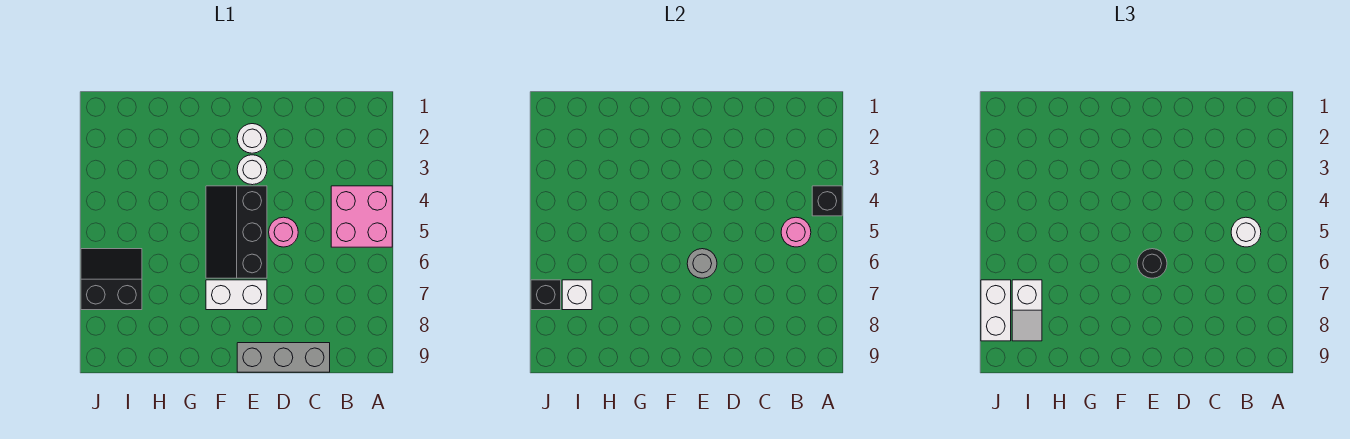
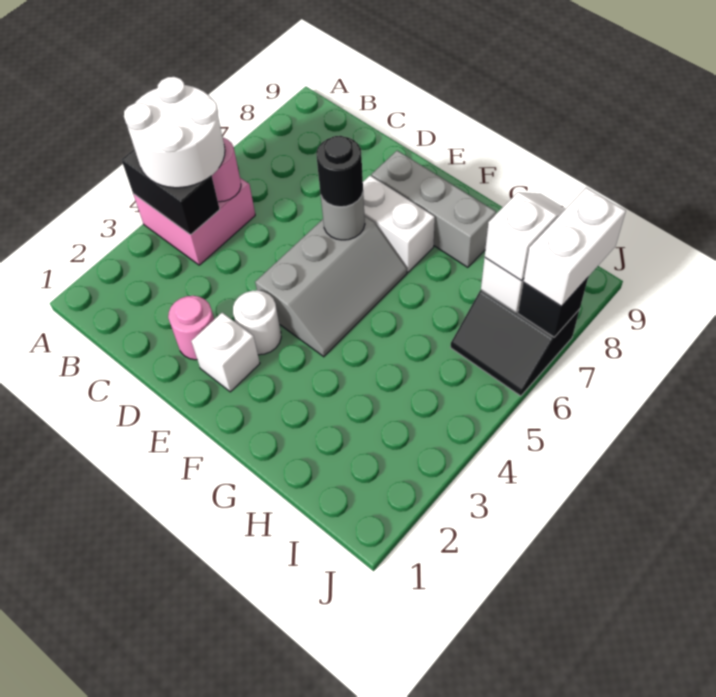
black brick A4 level 2 -> black brick A4:B4 level 2
white round brick B5 level 3 -> white round brick A4:B5 level 3
grey brick C9:E9 level 1 -> grey brick E8:G8 level 1
pink round brick D5 level 1 -> pink round brick D2 level 1
white round brick E2 level 1 -> white brick E2 level 1
black slope E4:F6 level 1 top E -> grey slope E4:F6 level 1 top E

